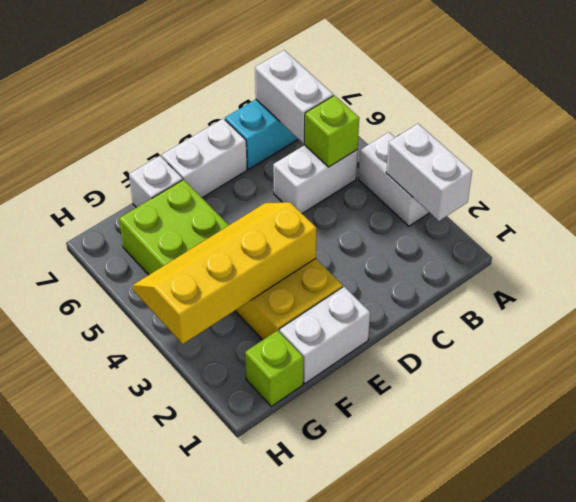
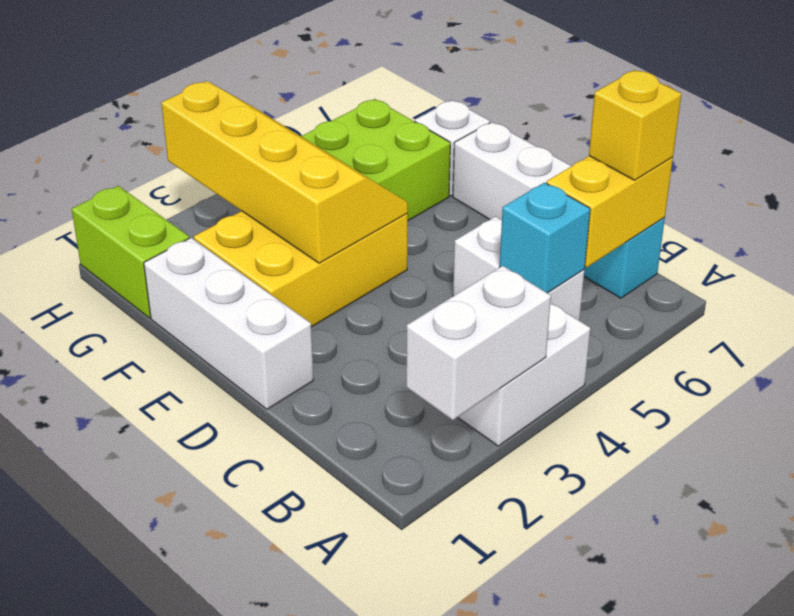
lime brick B5 level 2 -> cyan brick B5 level 2
white brick B6:B7 level 2 -> yellow brick B6:B7 level 2
none -> yellow brick B7 level 3
white brick E1:F1 level 1 -> white brick D1:F1 level 1
lime brick G1 level 1 -> lime brick G1:H1 level 1

